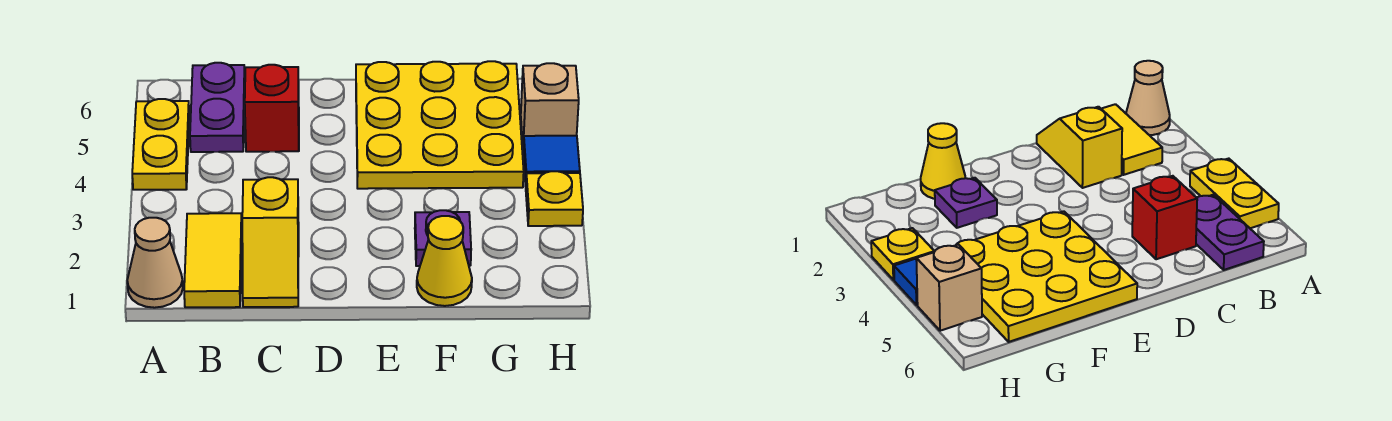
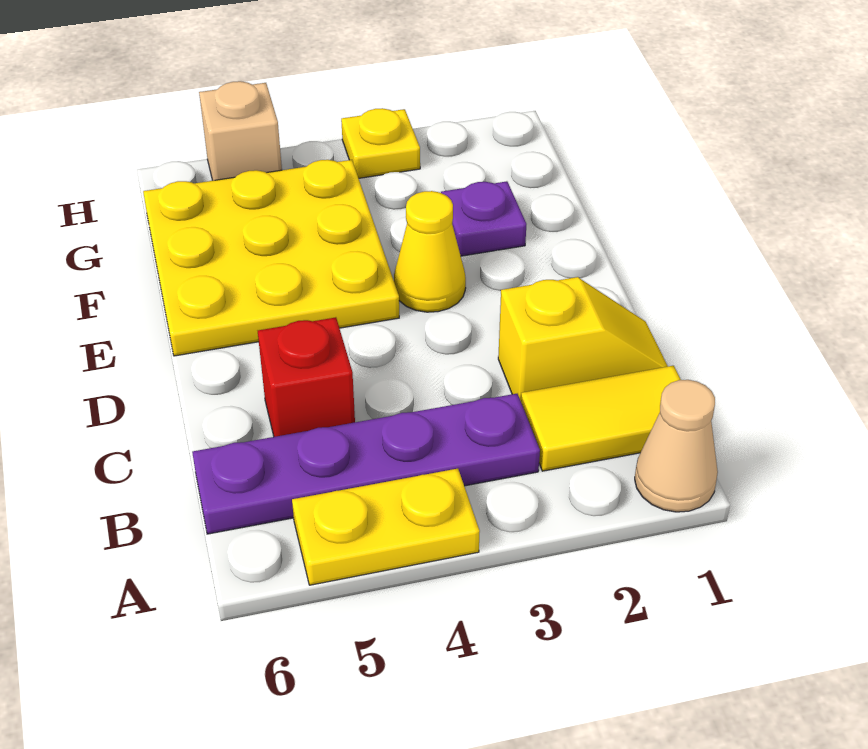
purple plate B5:B6 level 1 -> purple plate B3:B6 level 1
yellow cone F1 level 1 -> yellow cone E3 level 1
blue tile H4 level 1 -> none

